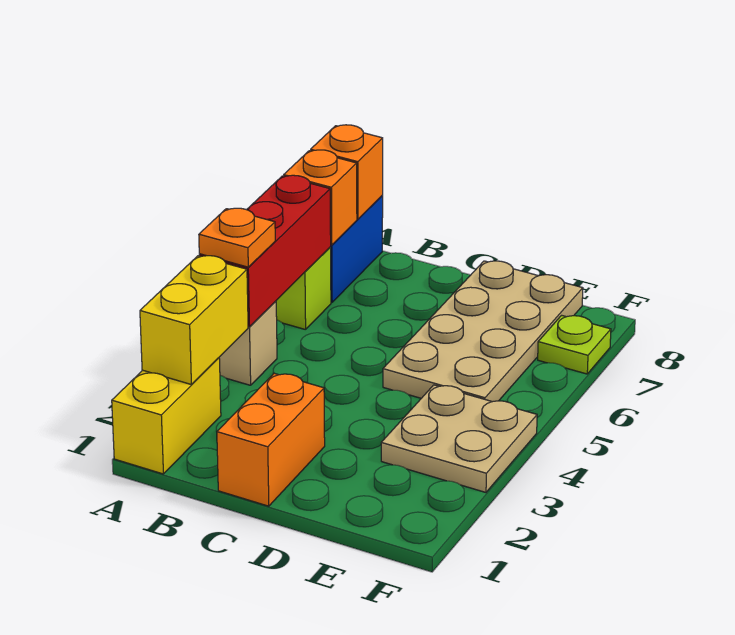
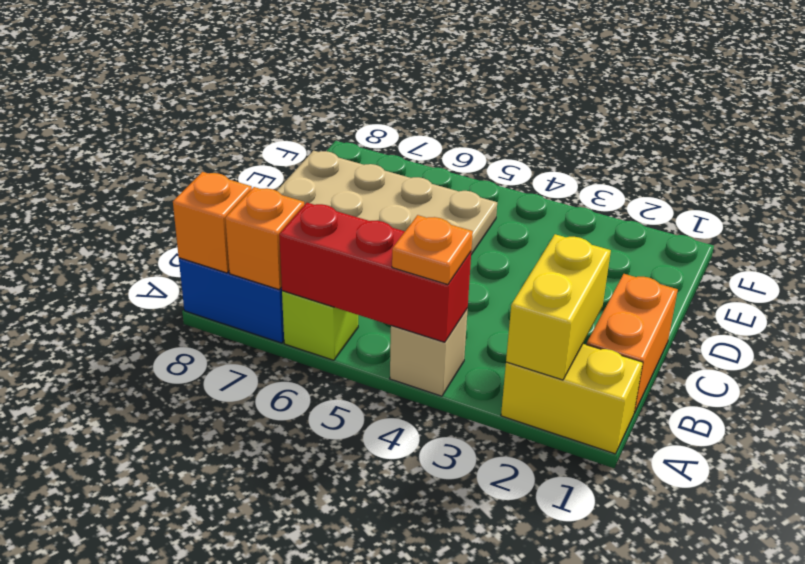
yellow brick A2:A3 level 2 -> yellow brick A2:B2 level 2
orange brick C1:C2 level 1 -> orange brick B1:C1 level 1
tan plate E3:F4 level 1 -> none
lime plate F7 level 1 -> none

